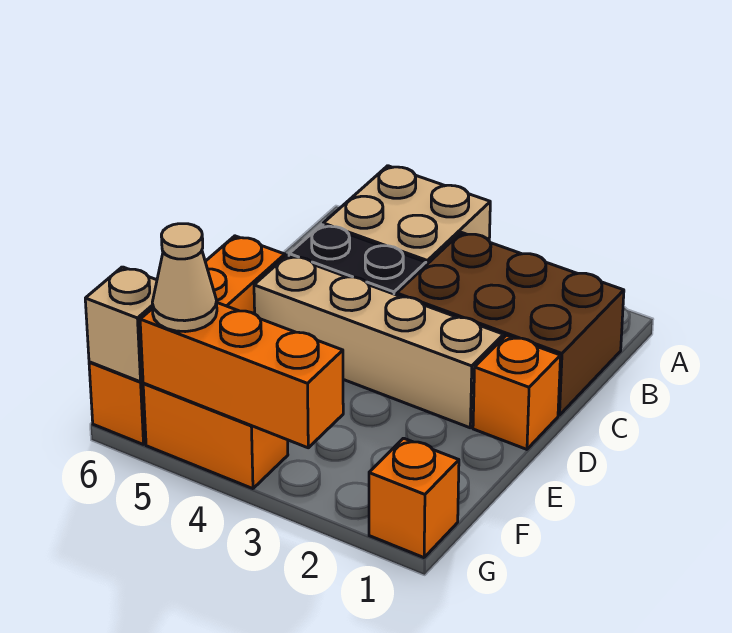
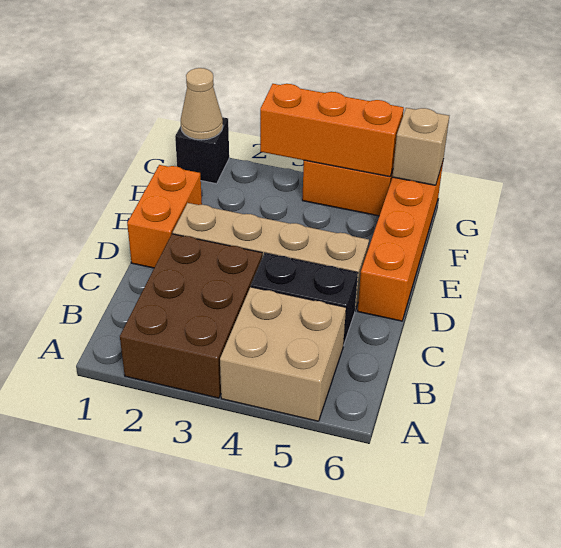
brown brick B1:C3 level 1 -> brown brick A2:C3 level 1
orange brick D1 level 1 -> orange brick D1:E1 level 1
orange brick G1 level 1 -> black brick G1 level 1
tan cone G5 level 3 -> tan cone G1 level 2

